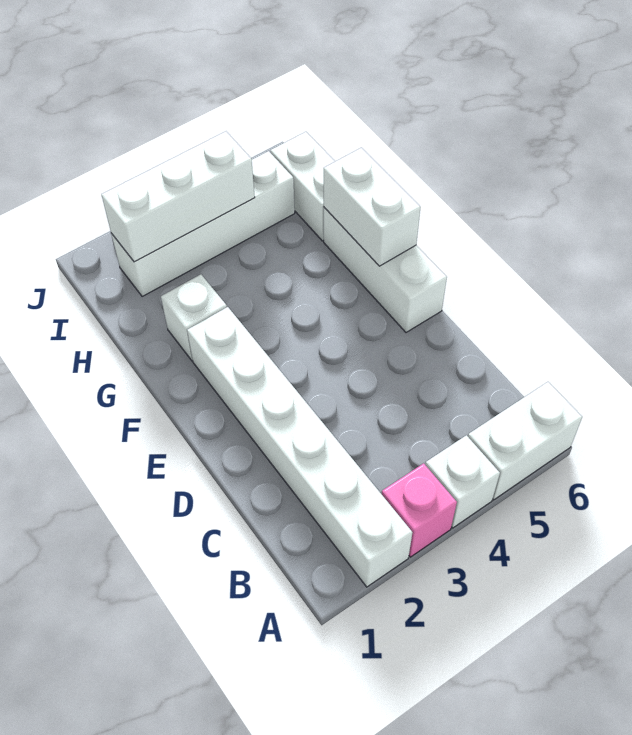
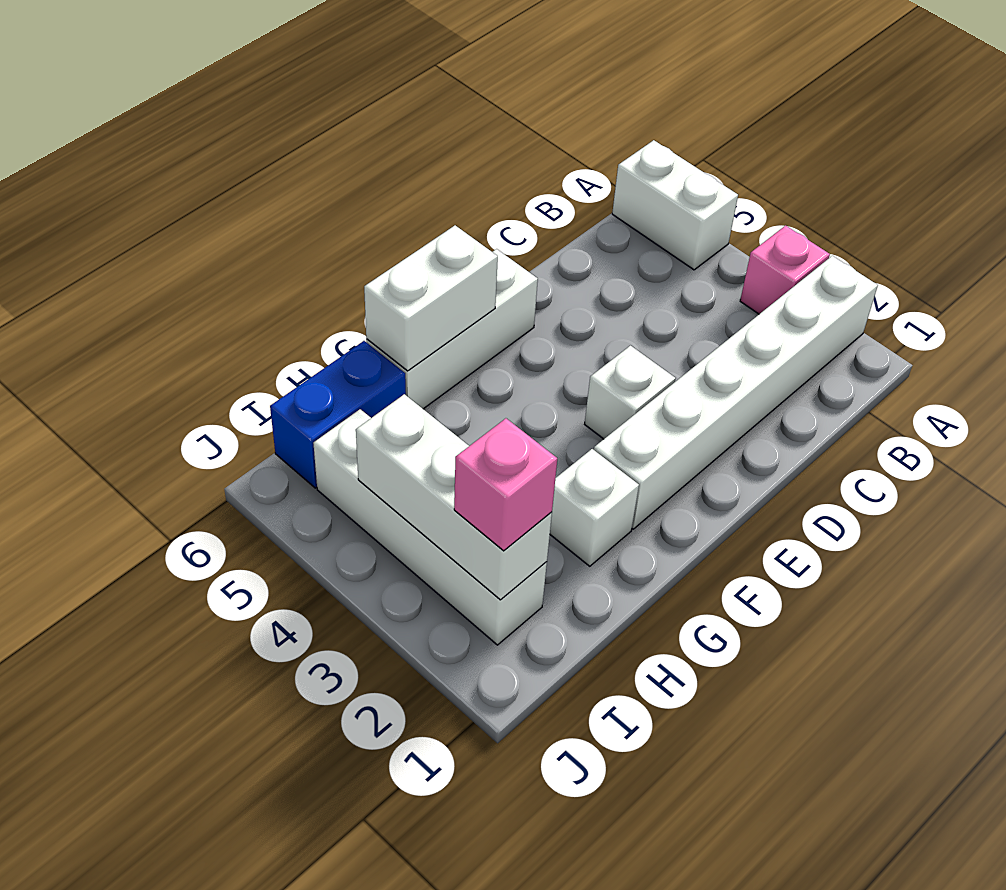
white brick A4 level 1 -> white brick E3 level 1
white brick H6:I6 level 1 -> blue brick H6:I6 level 1
none -> pink brick I2 level 3

